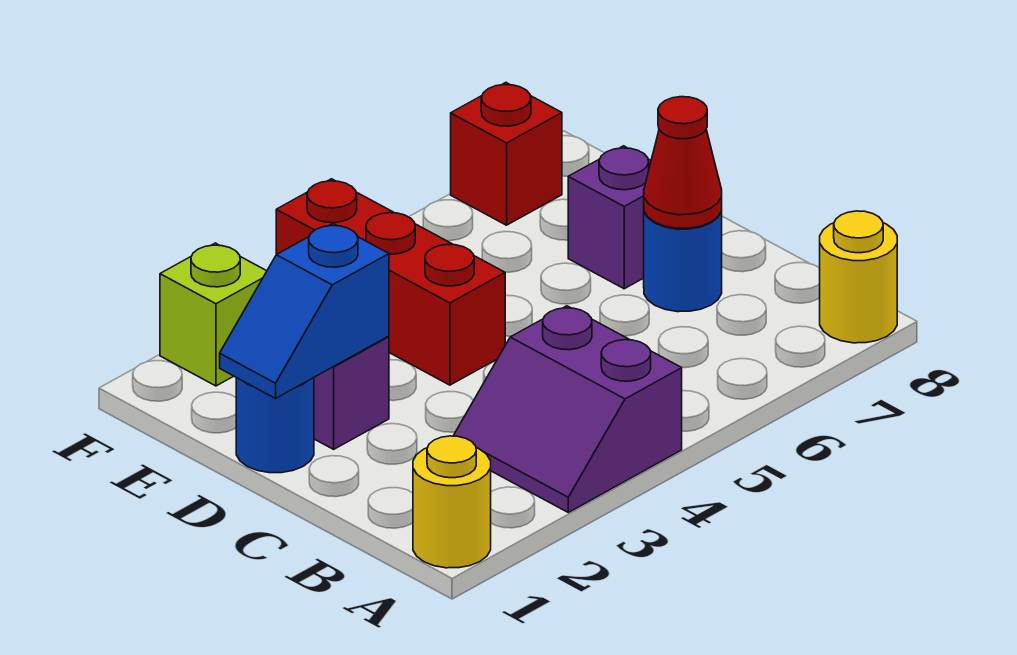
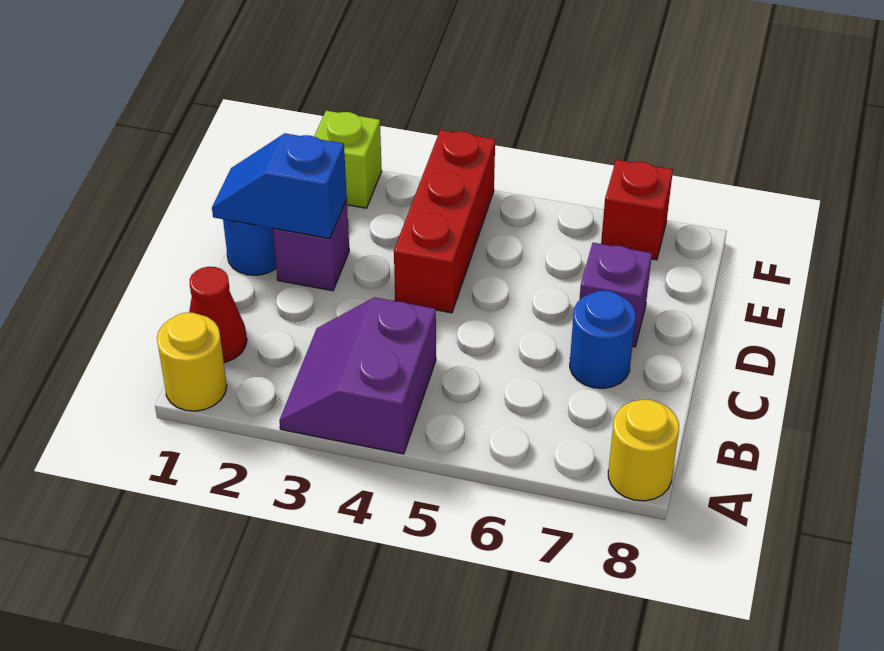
red cone C7 level 2 -> red cone B1 level 1

